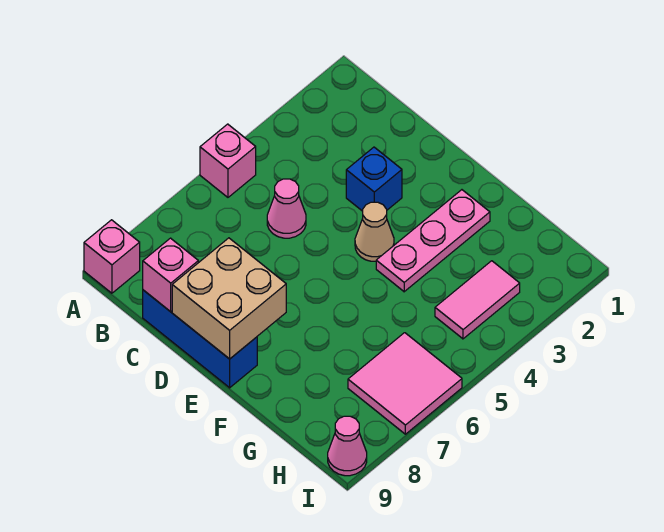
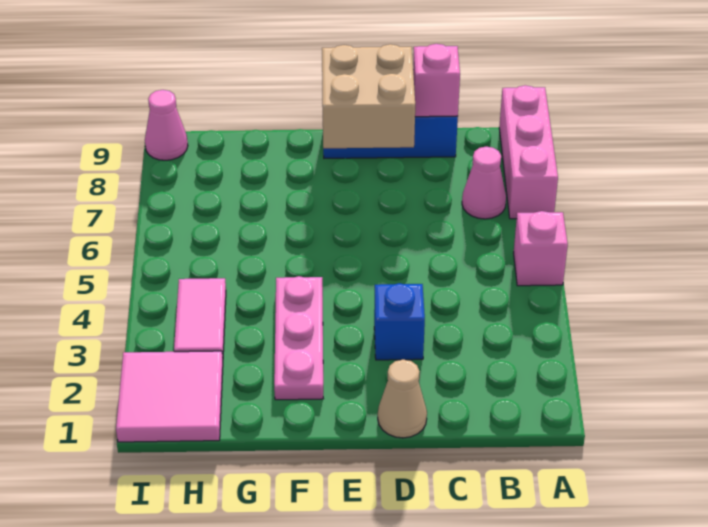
pink brick A9 level 1 -> pink brick A7:A9 level 1
pink cone C5 level 1 -> pink cone B7 level 1
tan cone E4 level 1 -> tan cone D1 level 1
pink tile H6:I7 level 1 -> pink tile H1:I2 level 1

